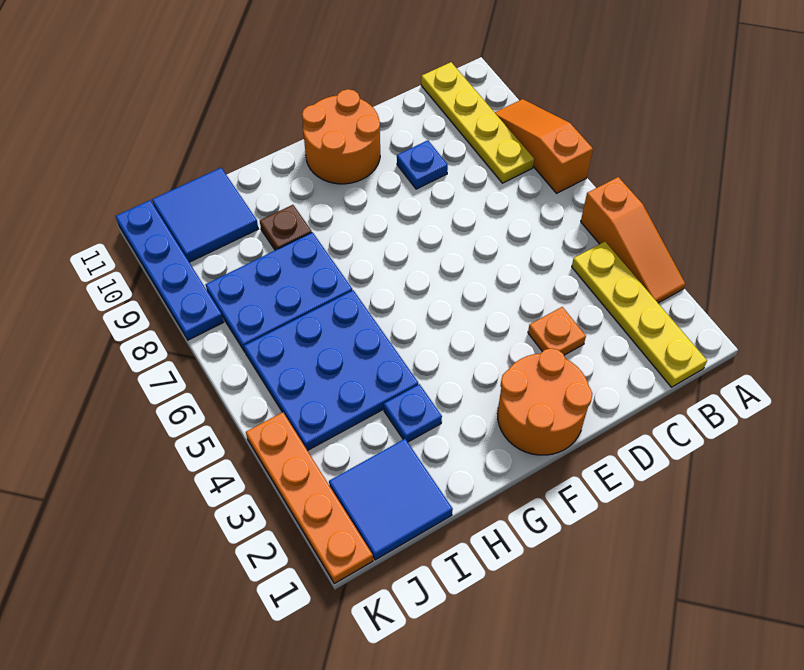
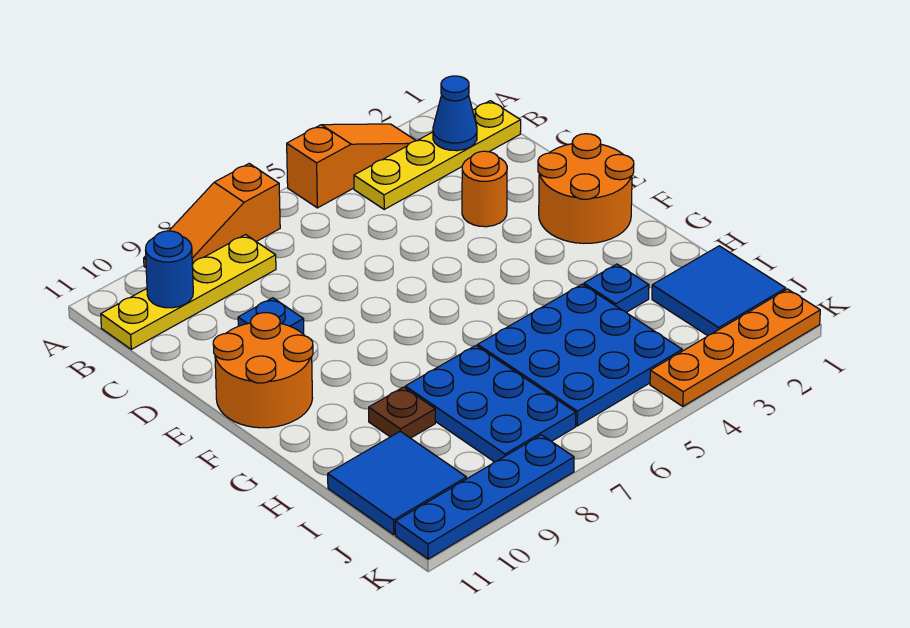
none -> blue cone B2 level 2
none -> blue round brick B10 level 2
orange plate D3 level 1 -> orange round brick D3 level 1

